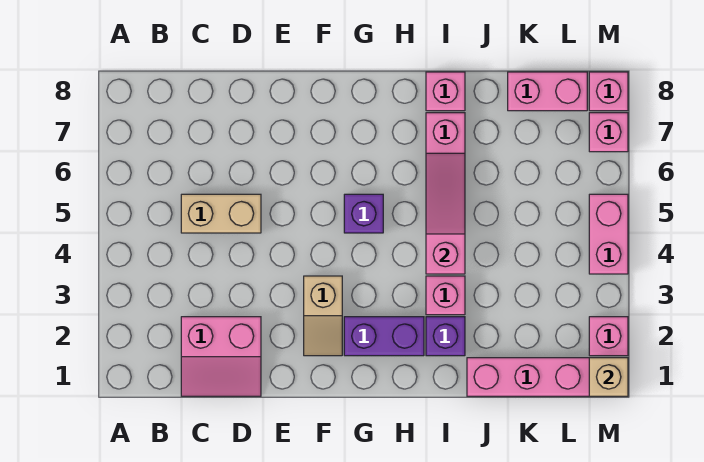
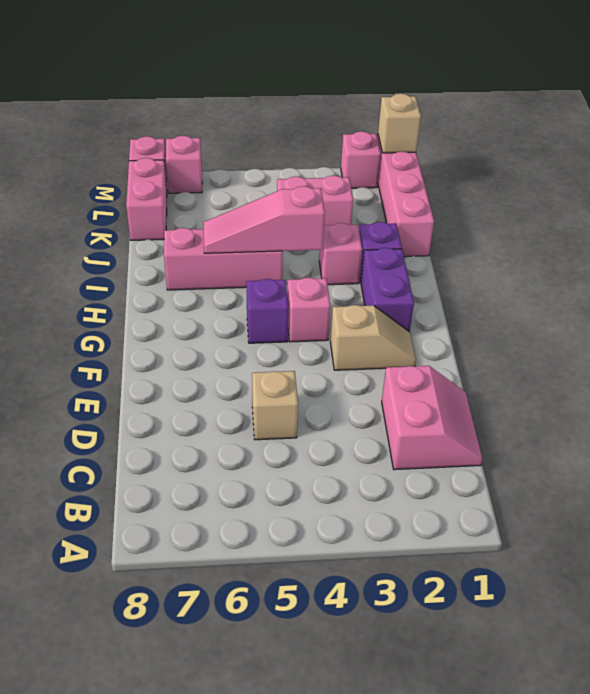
tan brick C5:D5 level 1 -> tan brick D5 level 1
pink brick I8 level 1 -> pink brick G4 level 1
pink brick M4:M5 level 1 -> pink brick K3:K4 level 1

